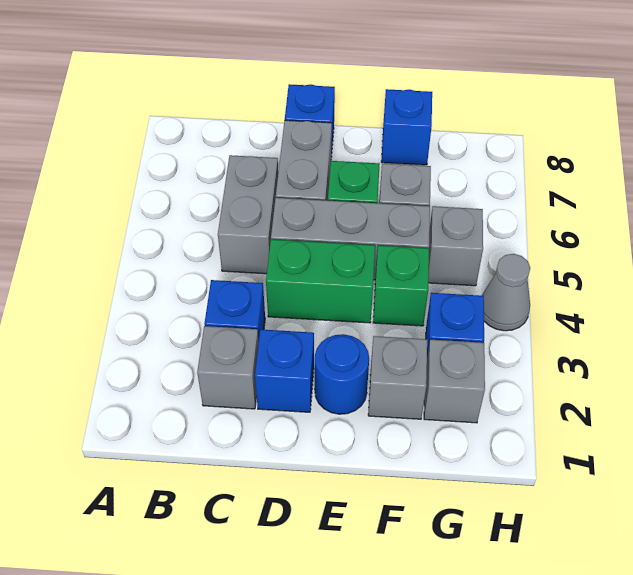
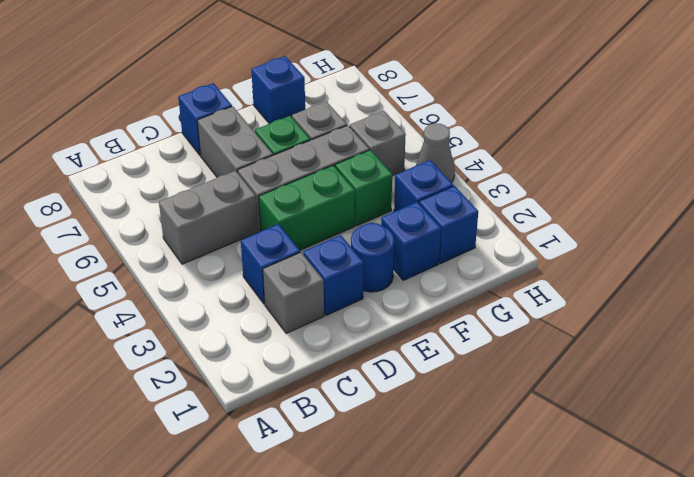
grey brick C5:C6 level 1 -> grey brick B5:C5 level 1
grey brick F2 level 1 -> blue brick F2 level 1
grey brick G2 level 1 -> blue brick G2 level 1

